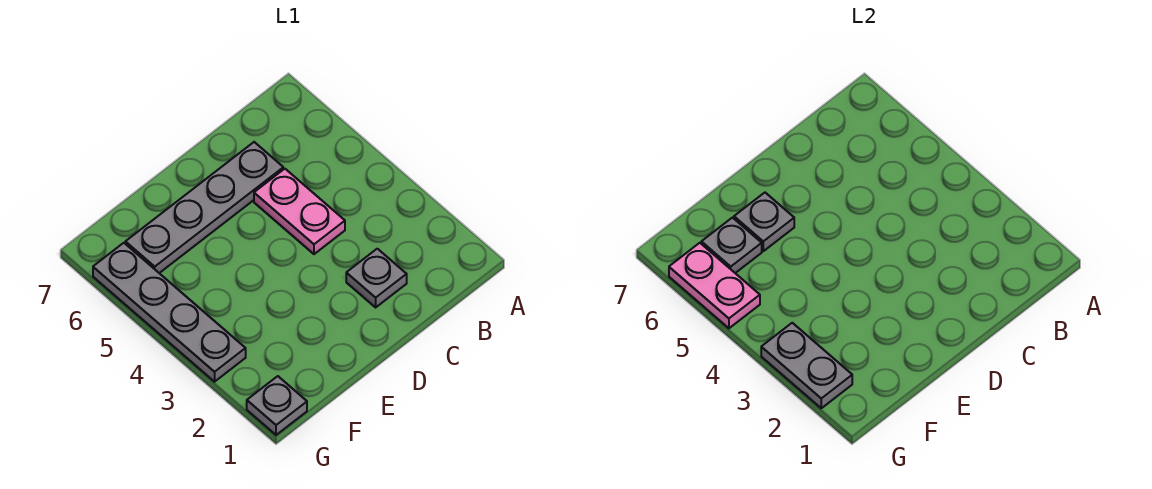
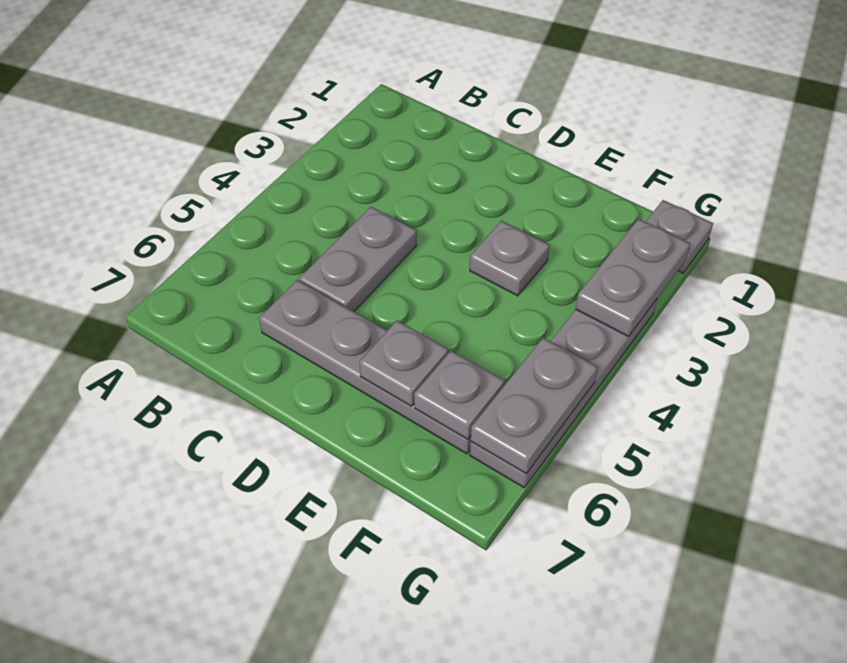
grey plate C2 level 1 -> grey plate E3 level 1
pink plate C4:C5 level 1 -> grey plate C4:C5 level 1
pink plate G5:G6 level 2 -> grey plate G5:G6 level 2

